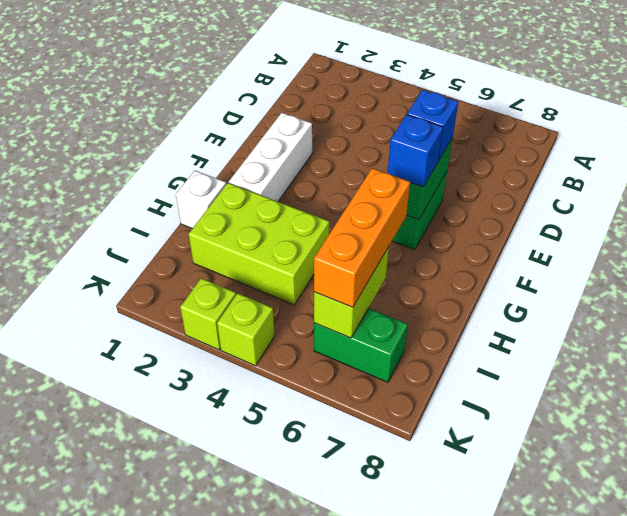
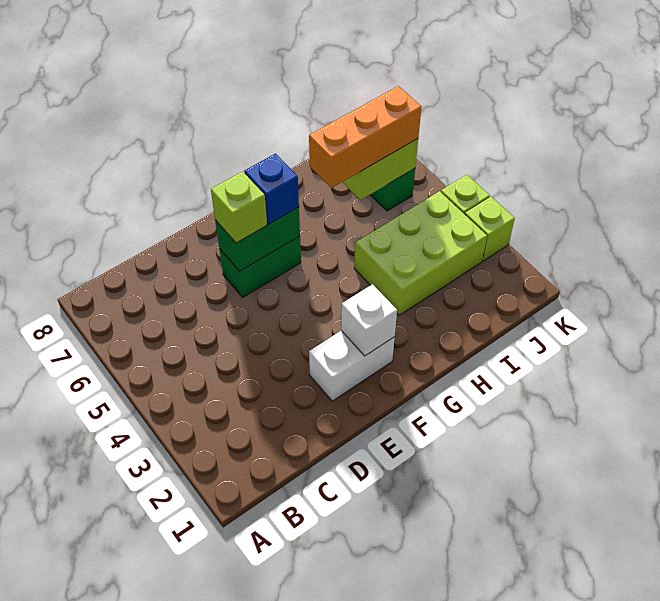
white brick E2:G2 level 1 -> white brick E2:F2 level 1
blue brick E6 level 3 -> lime brick E6 level 3
white brick H1 level 1 -> white brick F2 level 2
lime brick H2:I4 level 1 -> lime brick H3:J4 level 1

